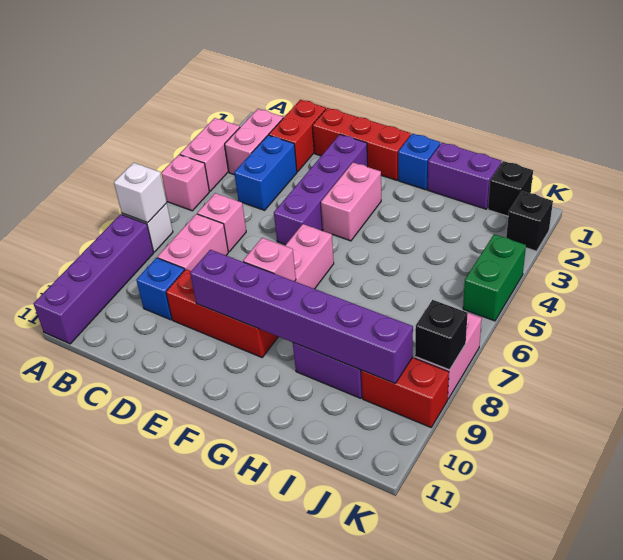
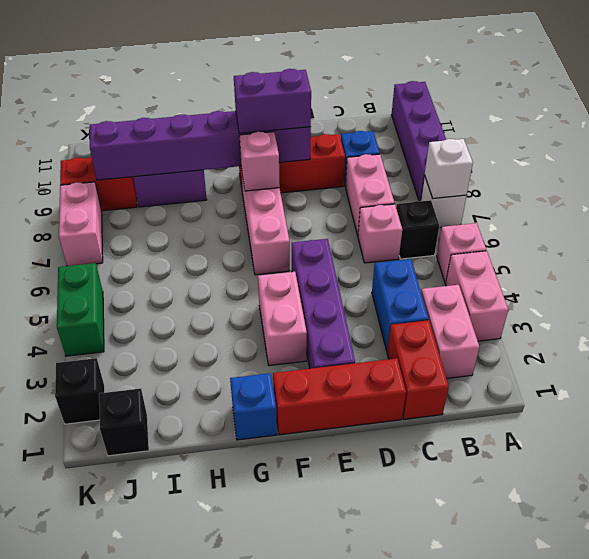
purple brick H1:I1 level 1 -> purple brick E9:F9 level 3
black brick K8 level 2 -> black brick B6 level 1

